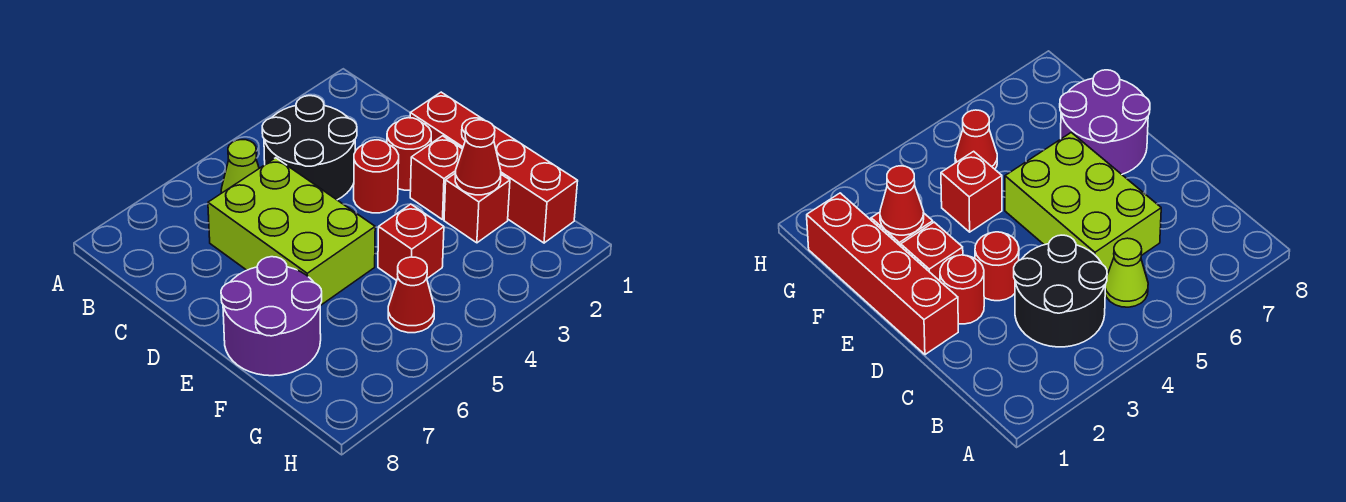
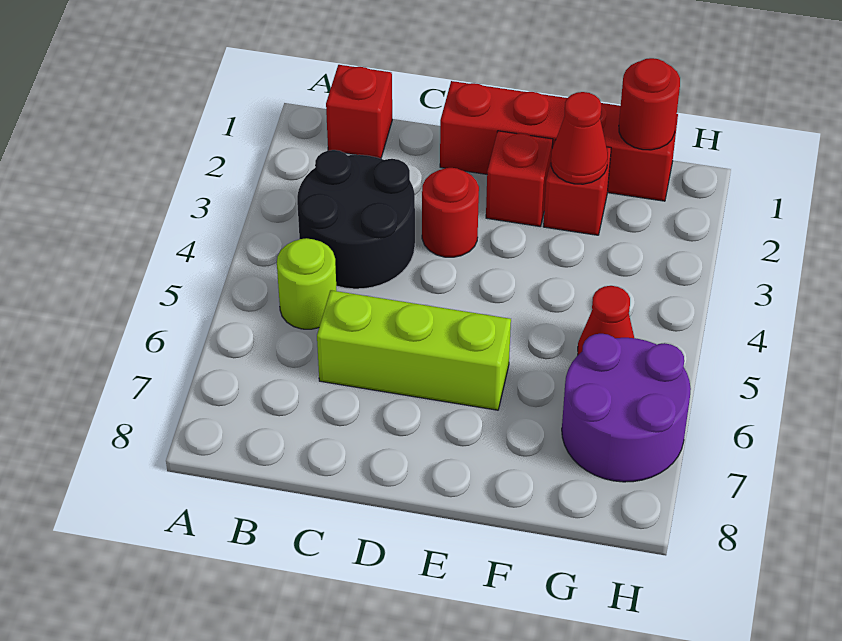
lime cone B5 level 1 -> lime round brick B5 level 1
lime brick C5:E6 level 1 -> lime brick C6:E6 level 1
red round brick D2 level 1 -> red round brick G1 level 2
purple round brick E7:F8 level 1 -> purple round brick G6:H7 level 1
red brick F4 level 1 -> red brick B1 level 1

